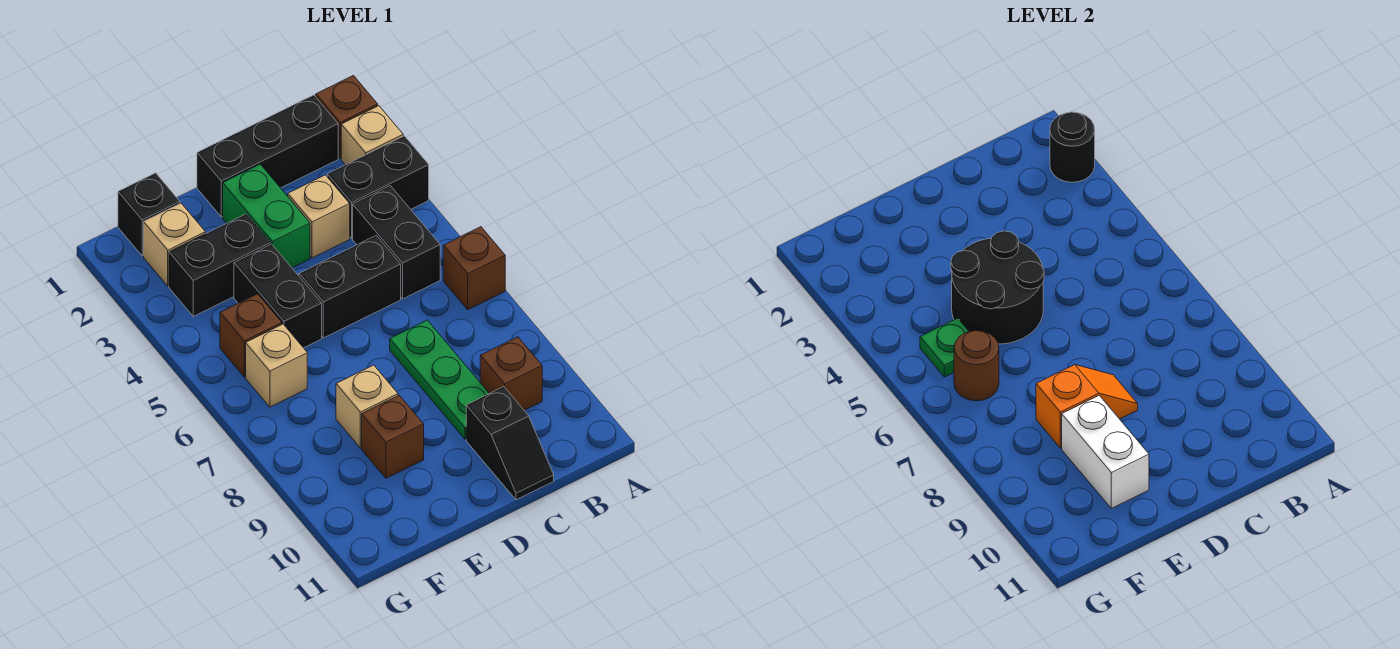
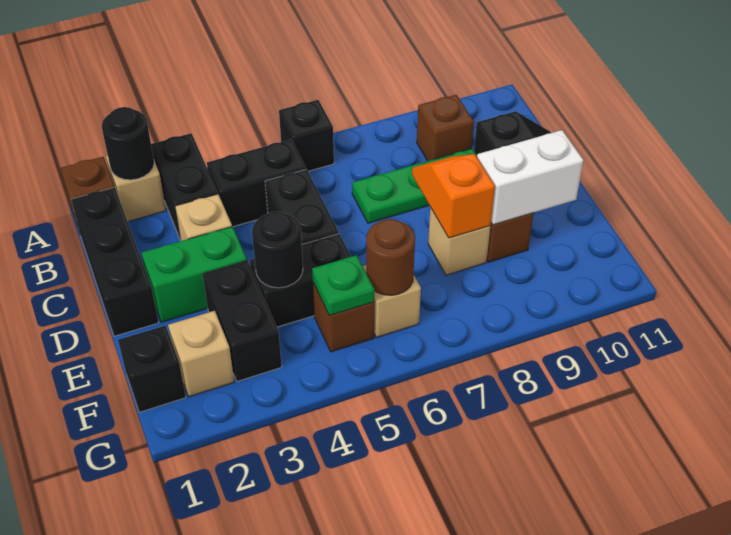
brown brick A6 level 1 -> black brick A6 level 1
black round brick D4:E5 level 2 -> black round brick E4 level 2

